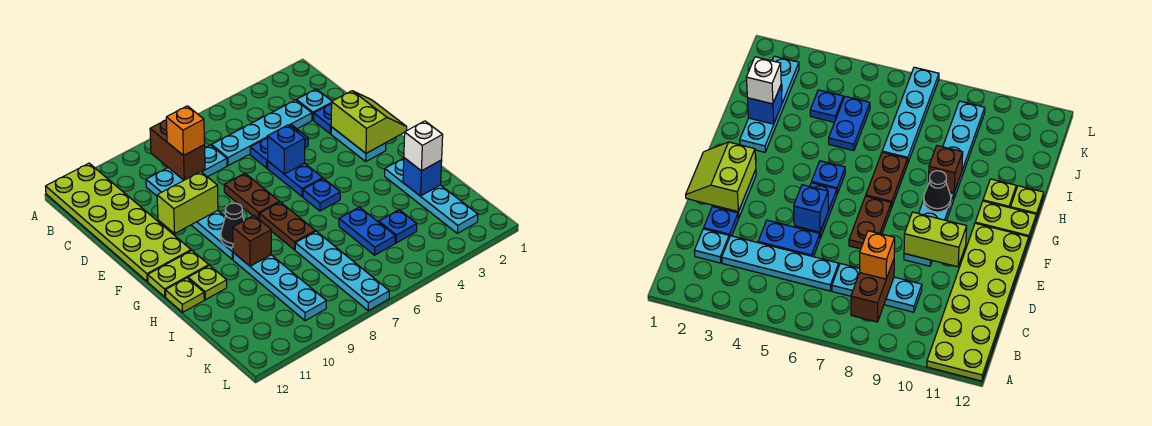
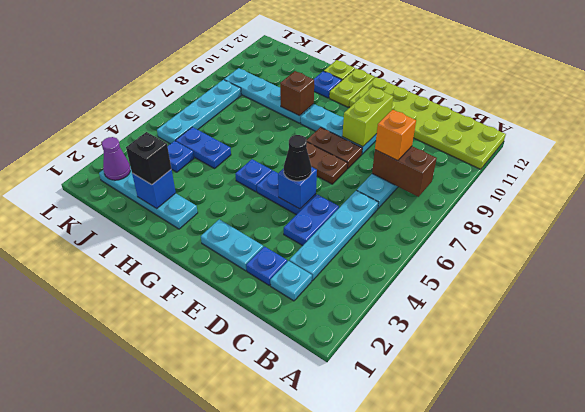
lime slope E1:F2 level 2 top 2 -> none
brown plate G7:H7 level 1 -> brown plate E8:F8 level 1
black cone G9 level 2 -> black cone E5 level 3
lime plate H11 level 1 -> blue plate H11 level 1
white brick I2 level 3 -> black brick I2 level 3
cyan plate I7:L7 level 1 -> cyan plate K5:K8 level 1
none -> purple cone K2 level 2

